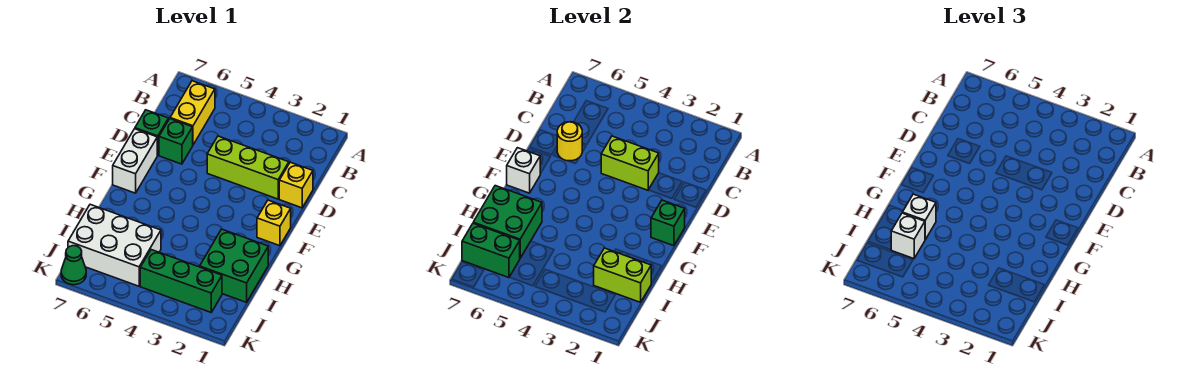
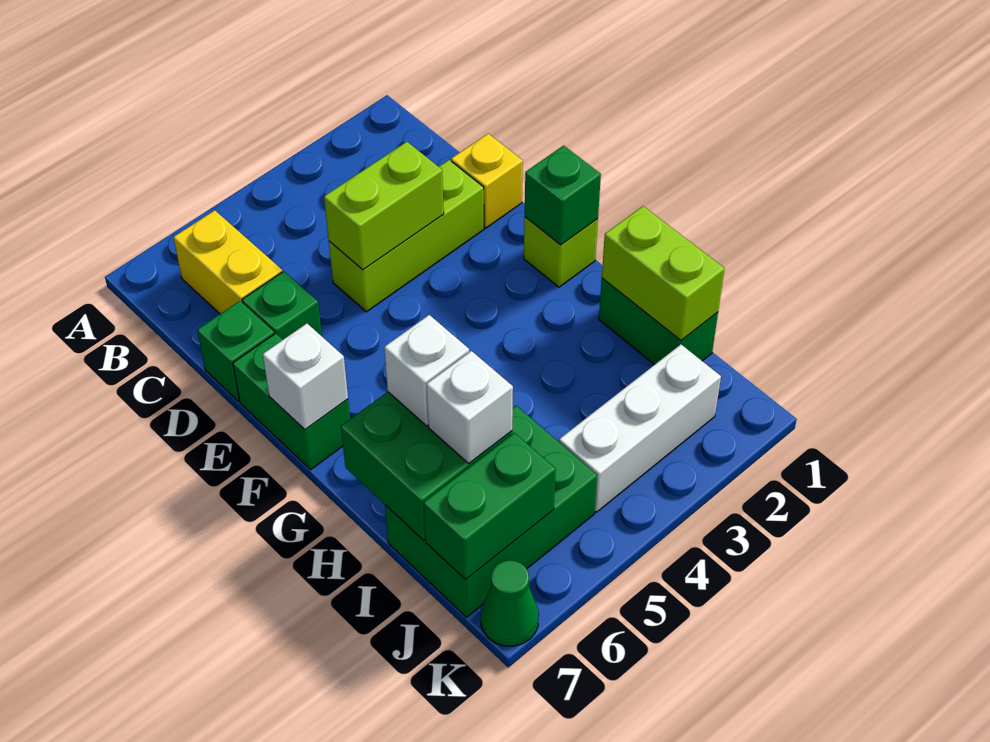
yellow round brick D6 level 2 -> none
white brick E7:F7 level 1 -> green brick E7:F7 level 1
yellow brick F1 level 1 -> lime brick F1 level 1
green brick H1:I2 level 1 -> green brick H1:I1 level 1
lime brick I1:I2 level 2 -> lime brick H1:I1 level 2
white brick I5:J7 level 1 -> green brick I5:J7 level 1
green brick J2:J4 level 1 -> white brick J2:J4 level 1

